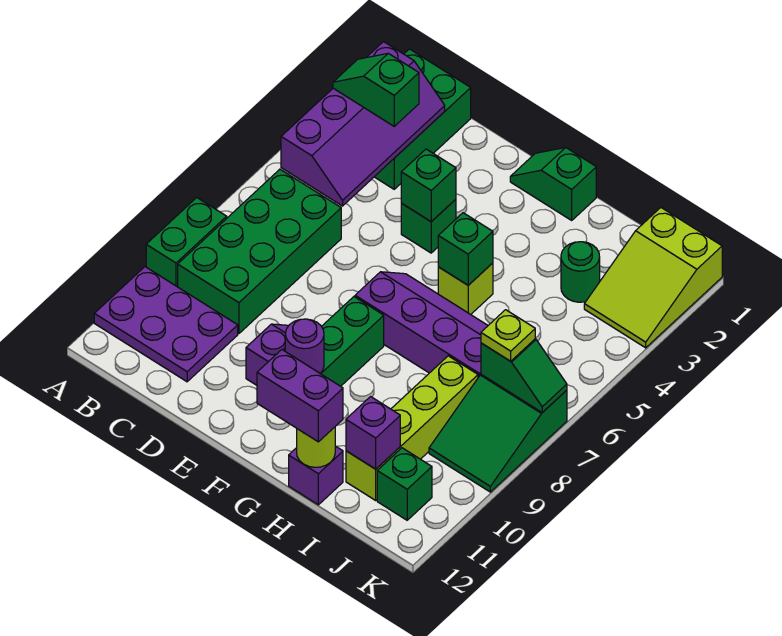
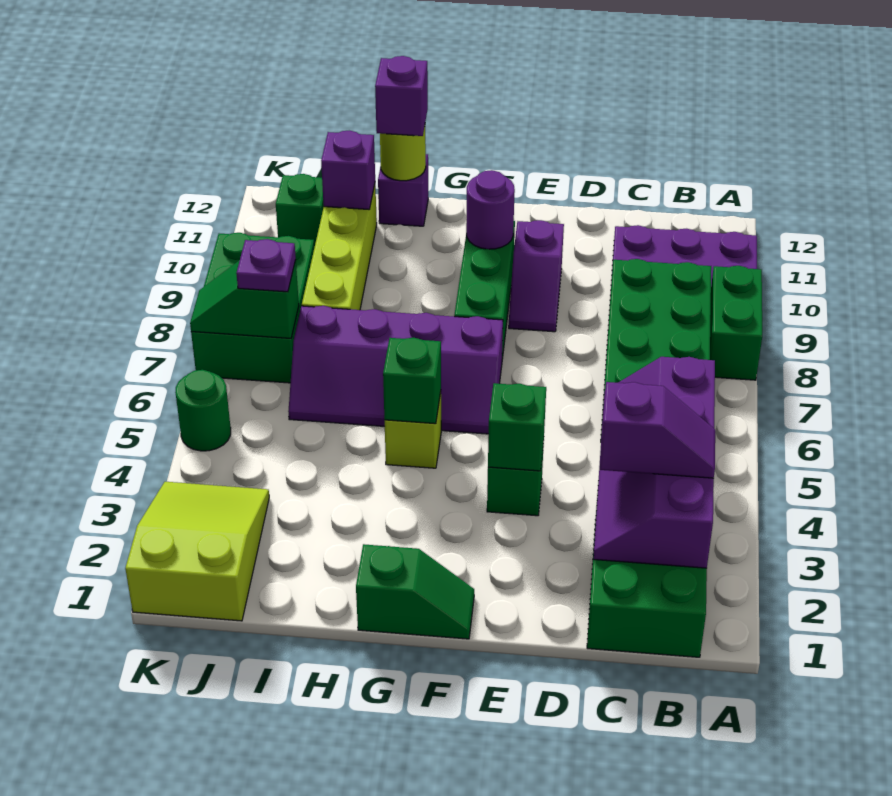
green slope B3:C3 level 3 top C -> purple slope B3:C3 level 3 top C
purple brick G12:H12 level 3 -> purple brick H12 level 3
green round brick I3 level 1 -> green round brick K5 level 1
green slope J7:K9 level 1 top 7 -> green brick J7:K9 level 1
lime plate J7 level 3 -> purple plate J7 level 3

